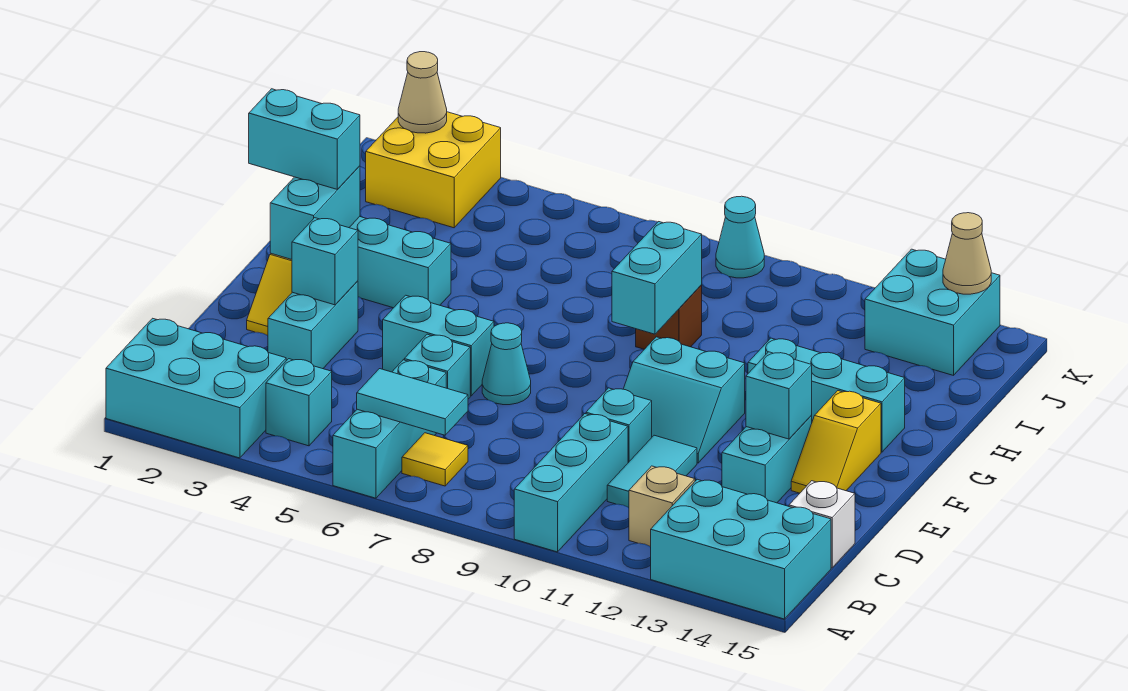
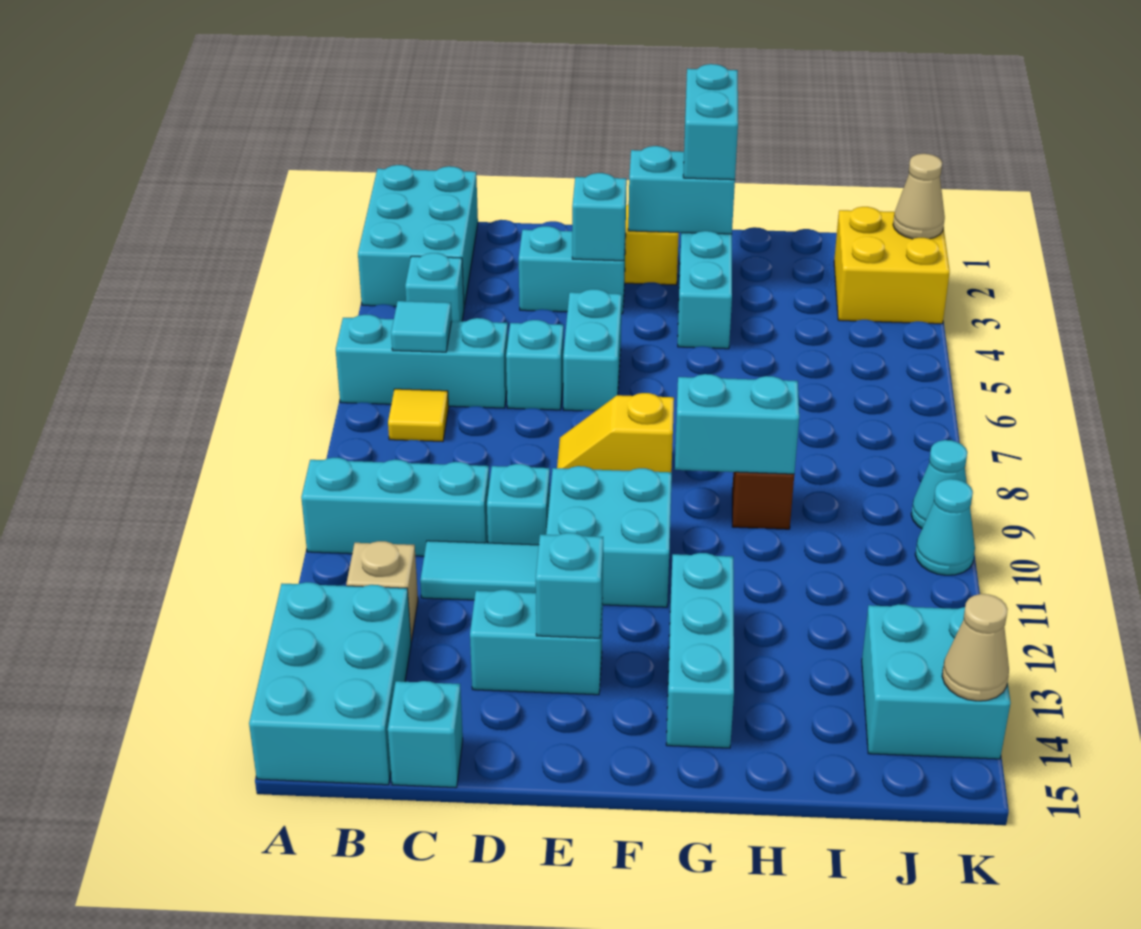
cyan tile B6:B7 level 2 -> cyan tile B6 level 2
white brick C15 level 1 -> cyan brick C15 level 1
cyan cone E7 level 1 -> cyan cone K10 level 1
cyan slope E10:F11 level 1 top F -> cyan brick E10:F11 level 1
yellow slope E14:F14 level 1 top F -> yellow slope E8:F8 level 1 top F

